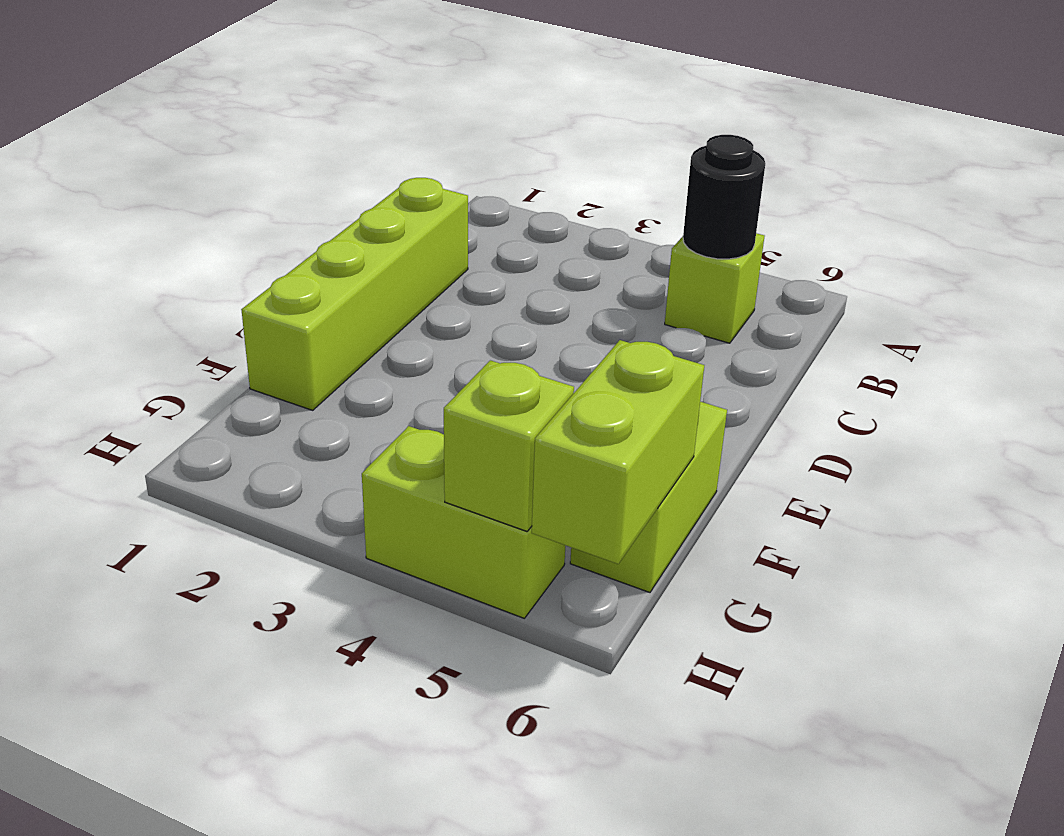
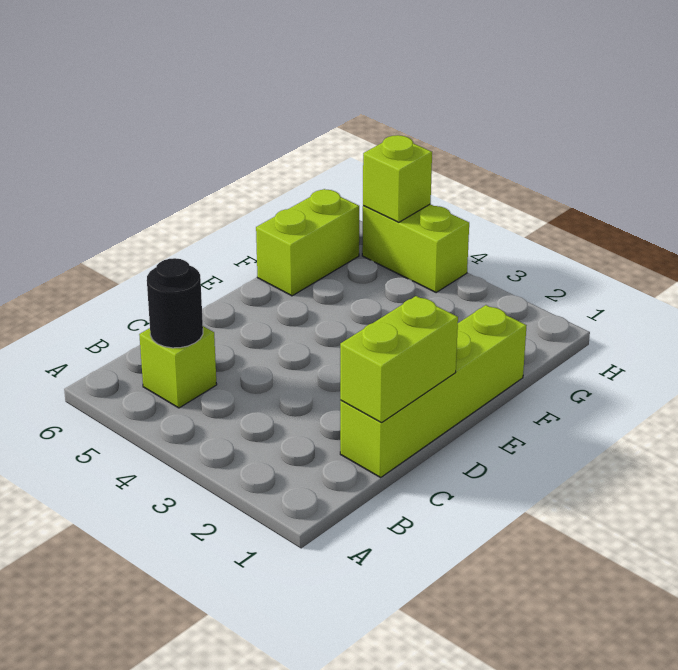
lime brick G6:H6 level 2 -> lime brick C1:D1 level 2

